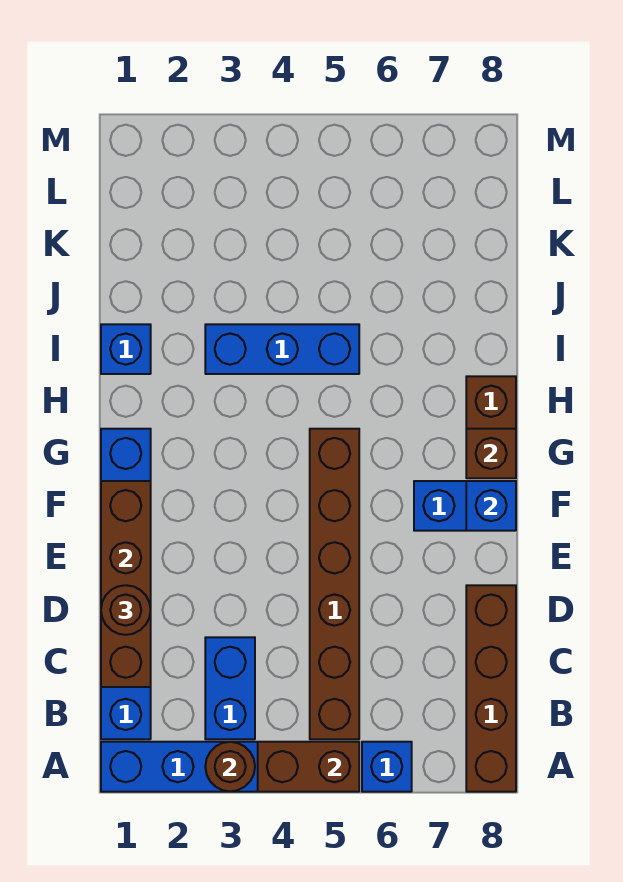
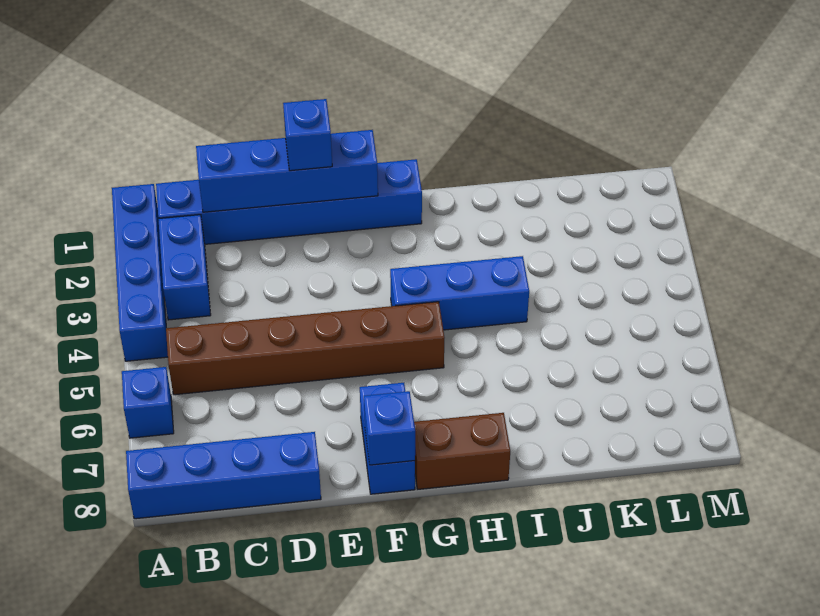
brown round brick A3 level 2 -> none
brown brick A4:A5 level 2 -> none
brown brick A8:D8 level 1 -> blue brick A8:D8 level 1
blue brick B3:C3 level 1 -> blue brick B2:B3 level 1
brown brick C1:F1 level 2 -> blue brick C1:F1 level 2
brown round brick D1 level 3 -> none
brown brick G8 level 2 -> none
blue brick I1 level 1 -> blue brick E1 level 3
blue brick I3:I5 level 1 -> blue brick G4:I4 level 1

